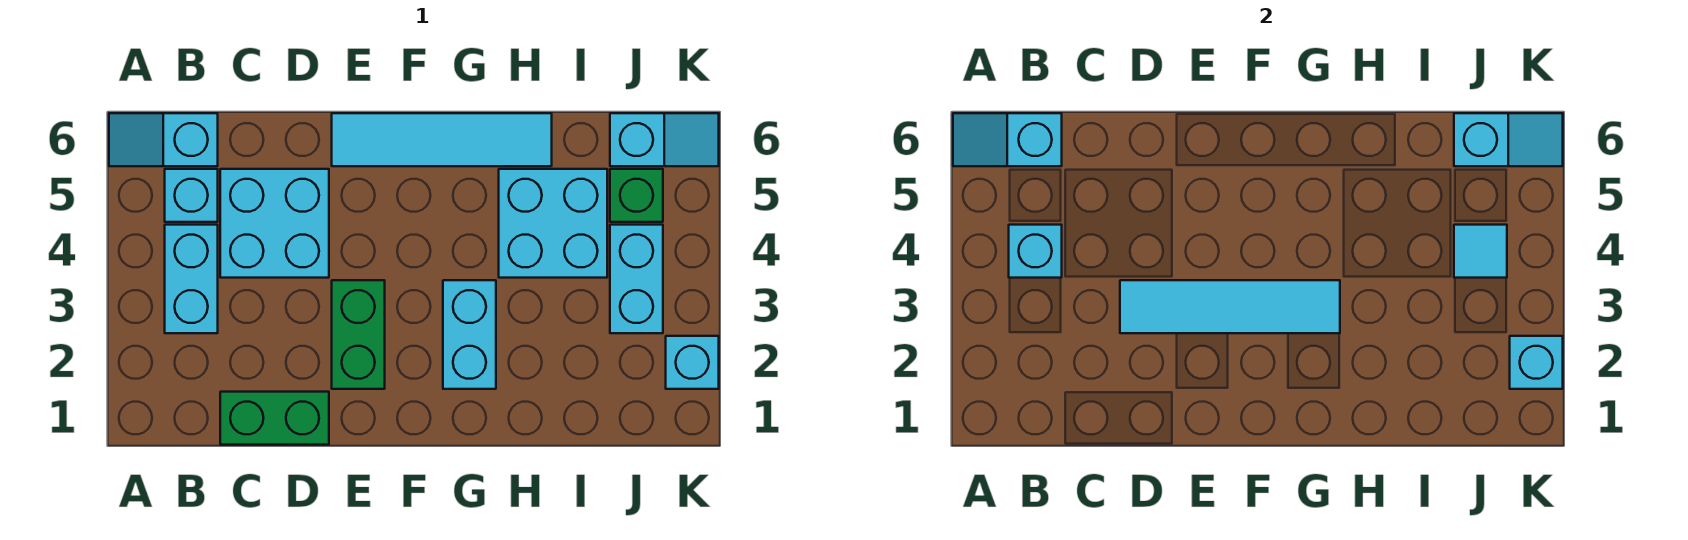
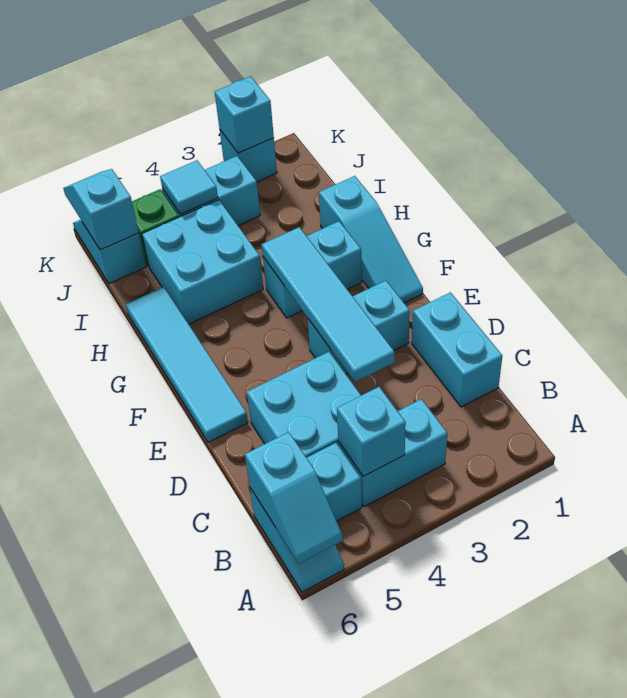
green brick C1:D1 level 1 -> cyan brick C1:D1 level 1
green brick E2:E3 level 1 -> cyan brick E2:E3 level 1
none -> cyan slope F1:H1 level 1 top H

